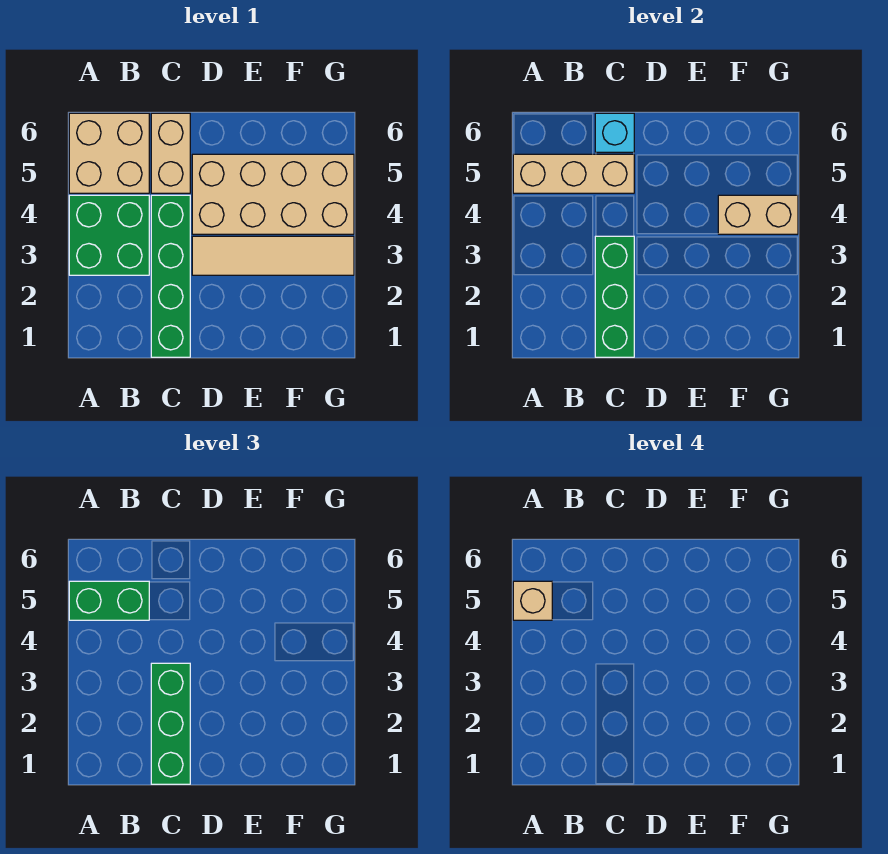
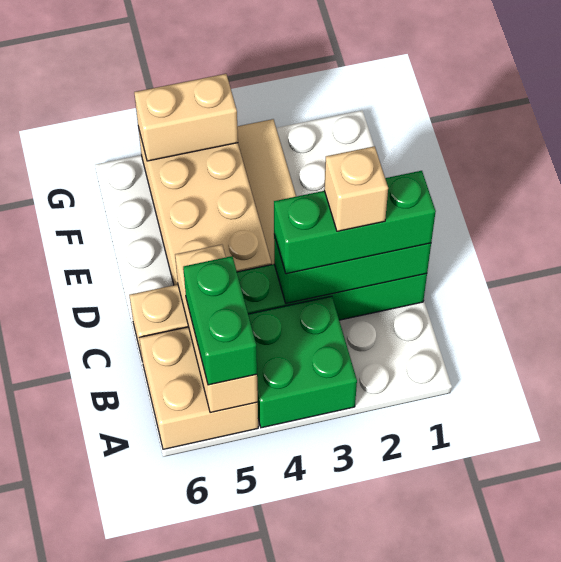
tan brick A5 level 4 -> tan brick C2 level 4
cyan brick C6 level 2 -> none
tan brick F4:G4 level 2 -> tan brick G4:G5 level 2

